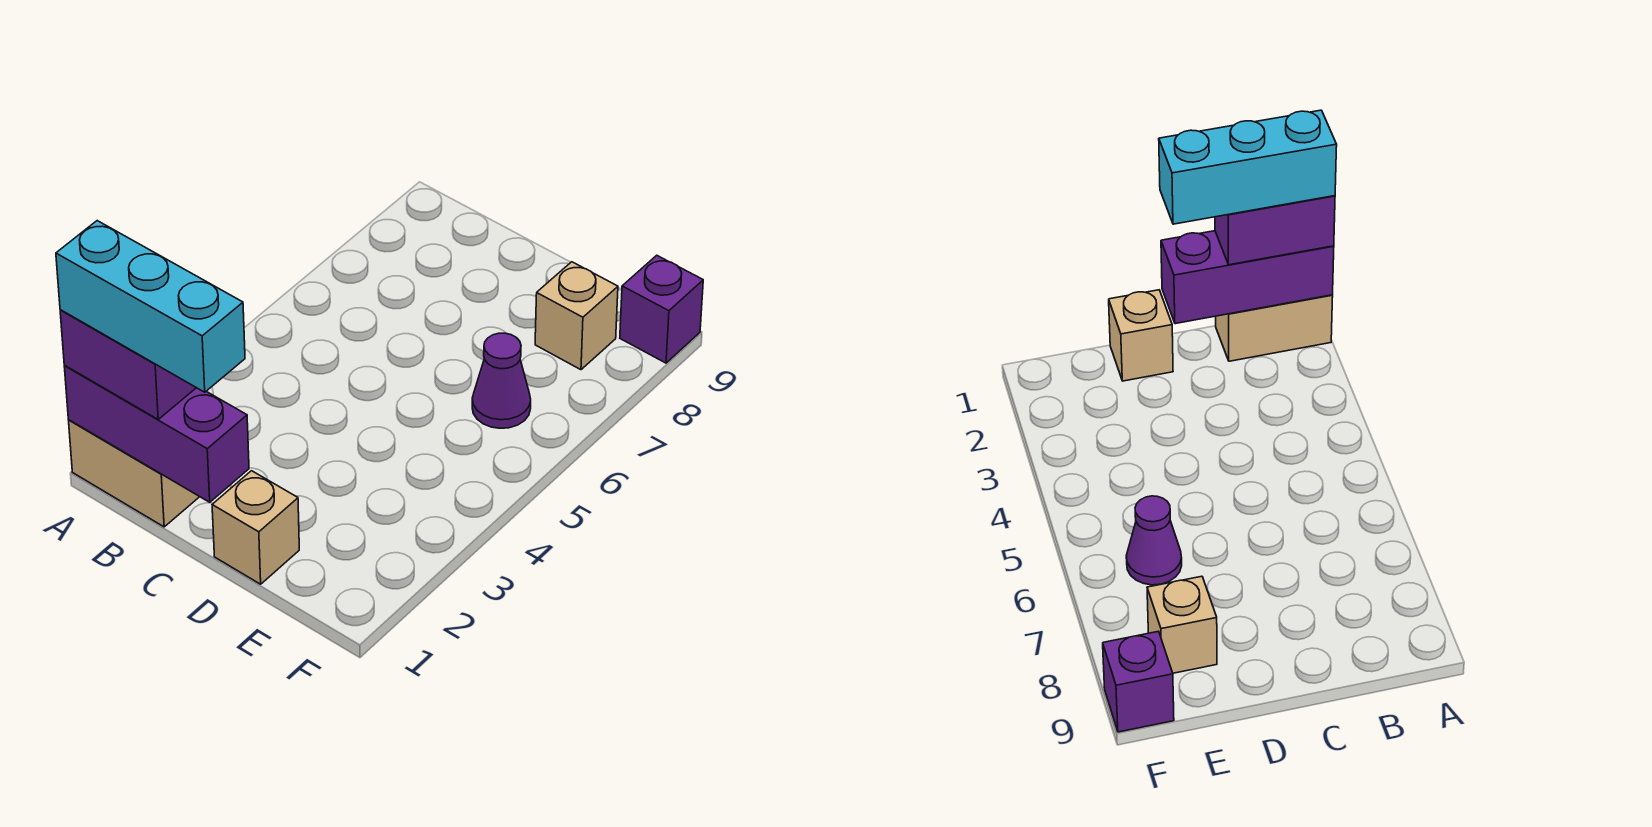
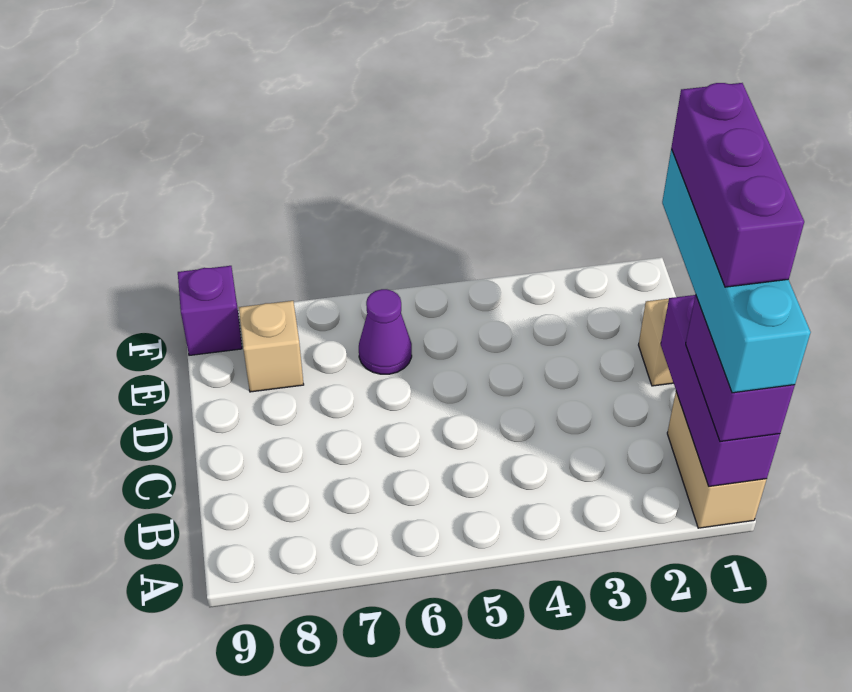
cyan brick A1:C1 level 4 -> cyan brick A1:D1 level 4
none -> purple brick B1:D1 level 5

